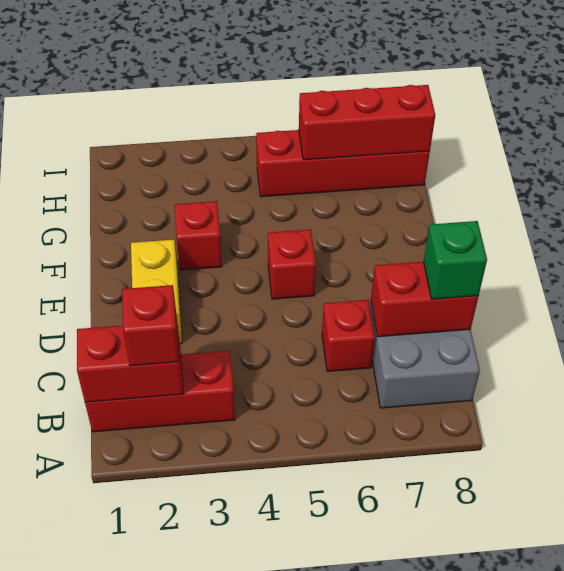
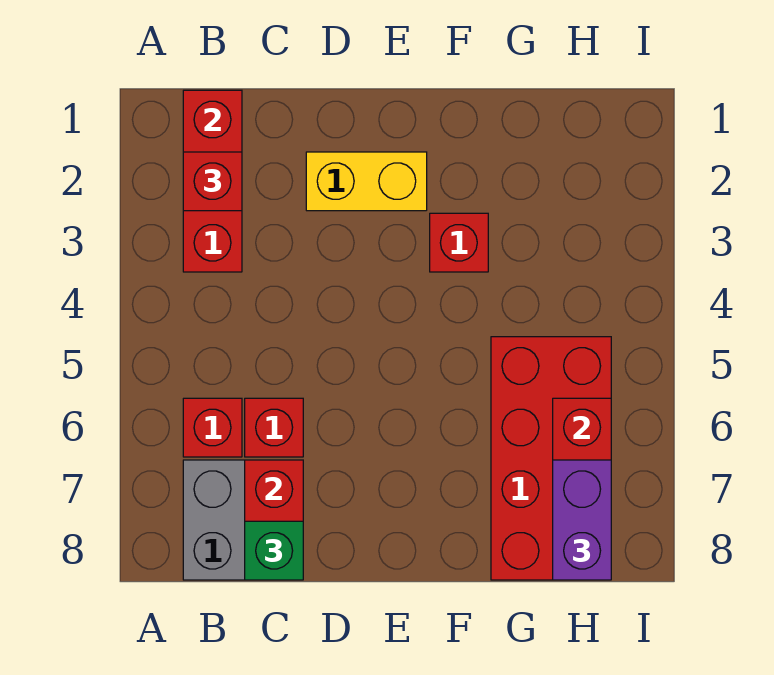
red brick E5 level 1 -> red brick B6 level 1
red brick H5:H8 level 1 -> red brick G5:H8 level 1
none -> purple brick H7:H8 level 3

